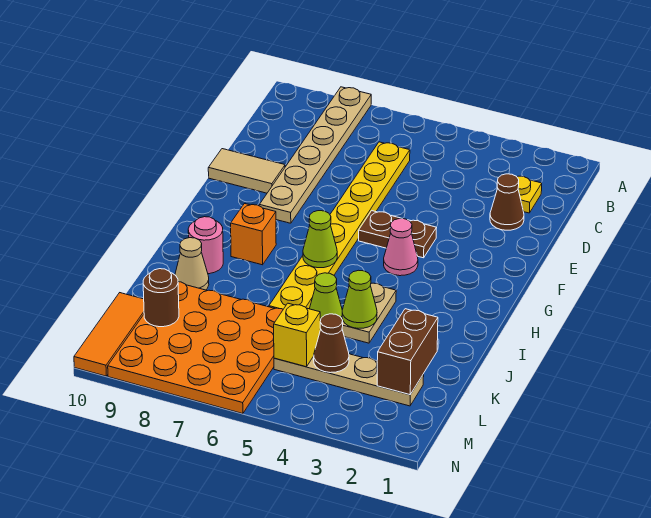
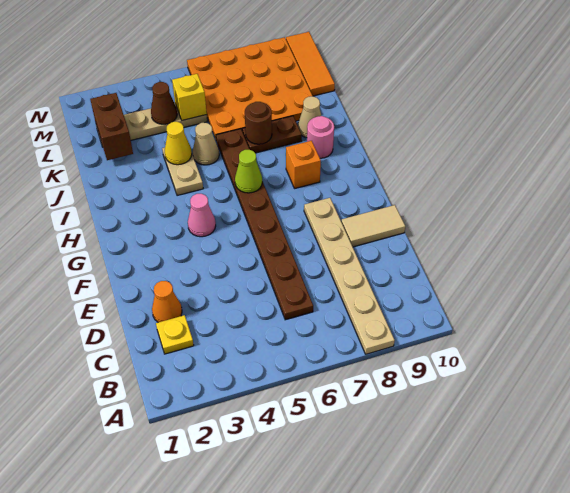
yellow plate C6:J6 level 1 -> brown plate C6:J6 level 1
brown cone D2 level 1 -> orange cone D2 level 1
brown plate F4:F5 level 1 -> brown plate J7:J8 level 1
lime cone J4 level 2 -> yellow cone J4 level 2
lime cone J5 level 1 -> tan cone J5 level 1
brown round brick L9 level 2 -> brown round brick J7 level 2

